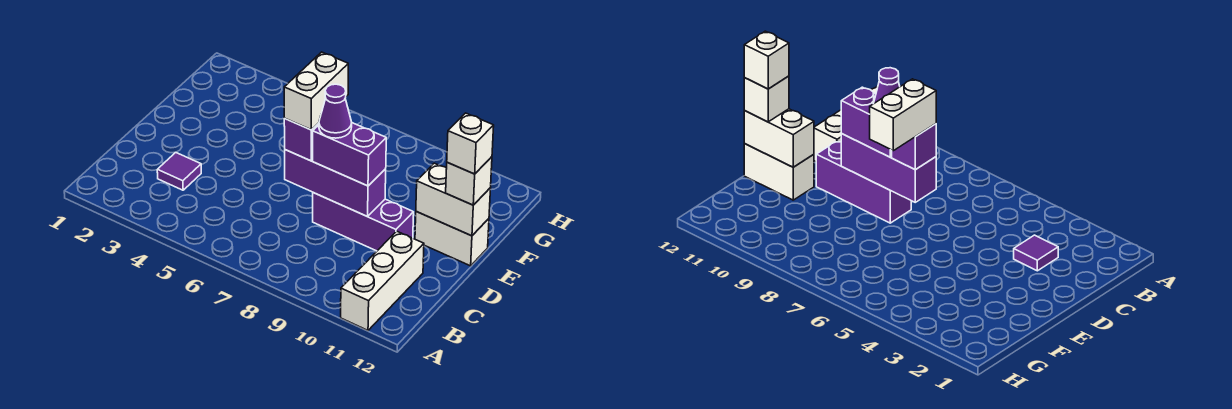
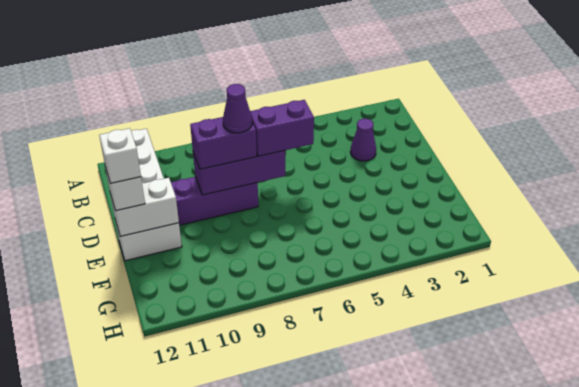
purple tile C3 level 1 -> purple cone C3 level 1
purple brick D7 level 3 -> purple brick D6:D7 level 3
white brick D7:E7 level 4 -> none

